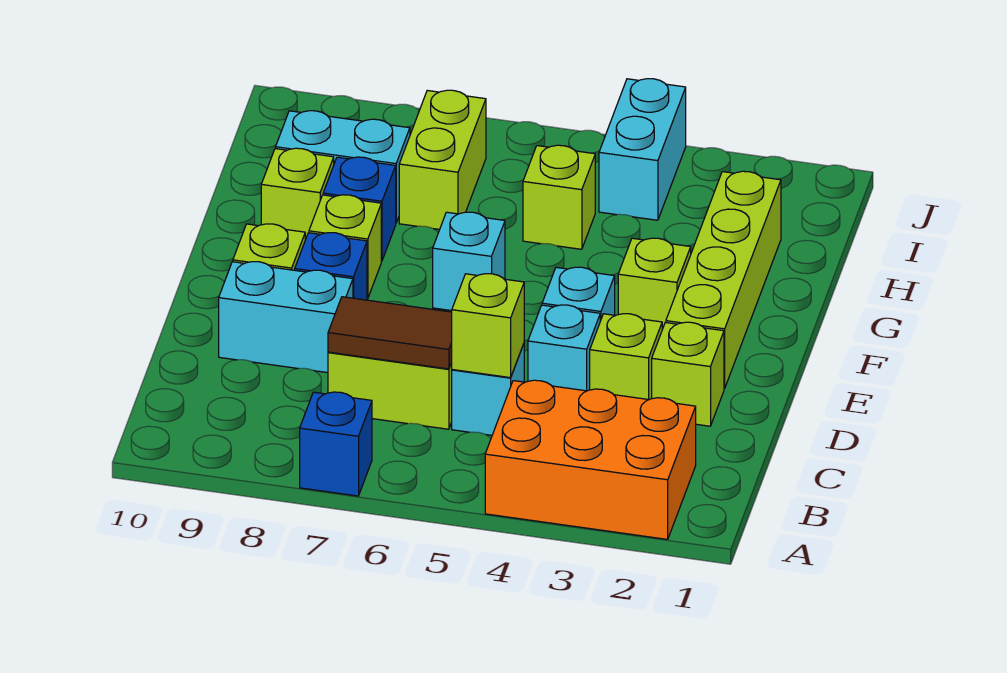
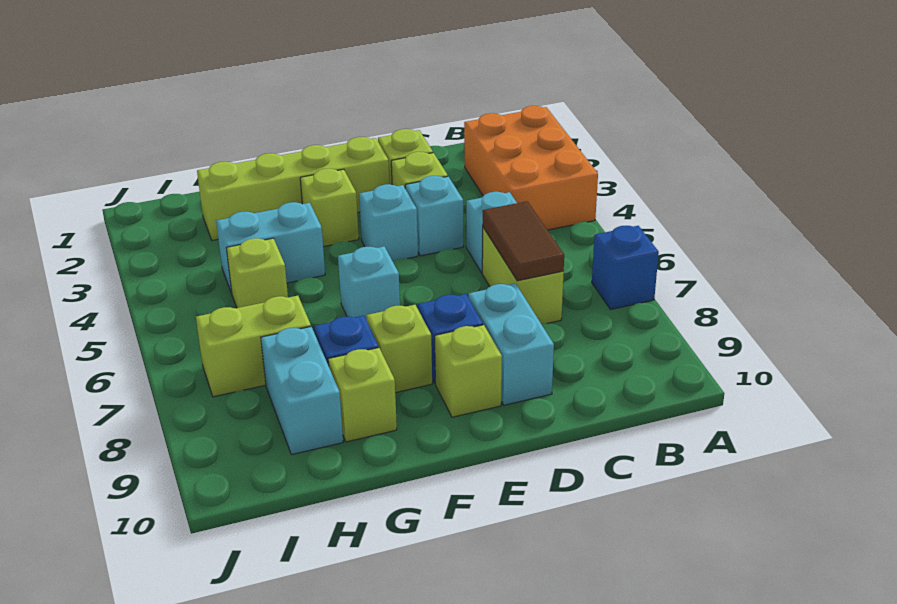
lime brick C5 level 2 -> none
cyan brick I4:J4 level 1 -> cyan brick G4:H4 level 1

